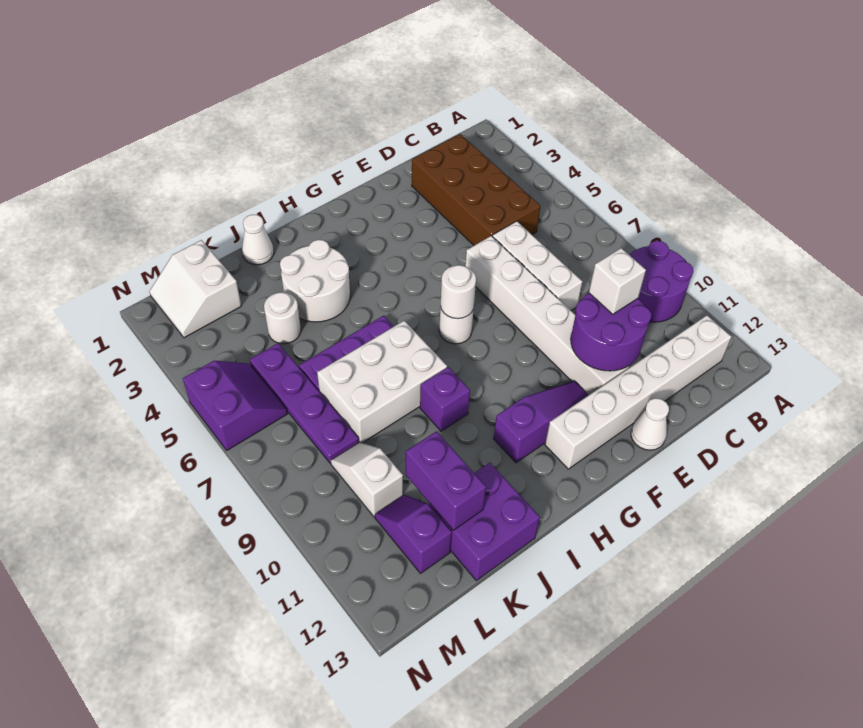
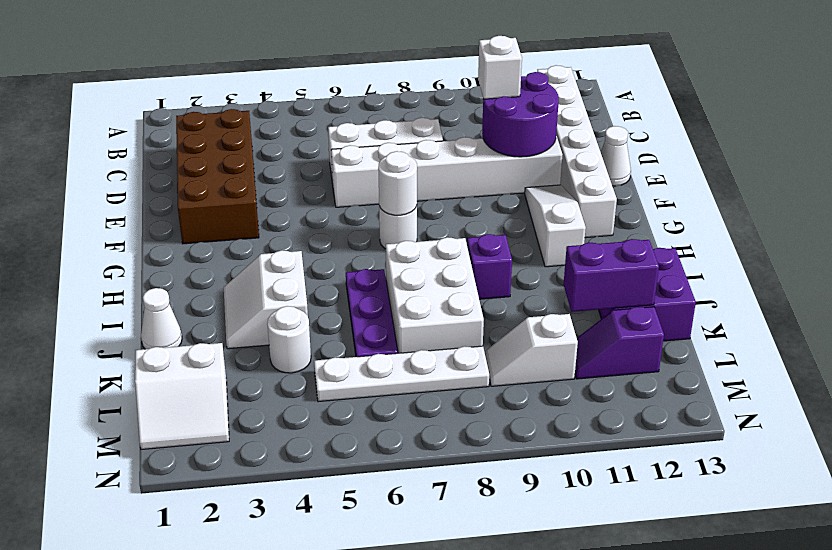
purple round brick A9:B10 level 1 -> none
brown brick C2:D5 level 1 -> brown brick C2:F3 level 1
purple slope F11:H11 level 1 top H -> white slope F11:H11 level 1 top H
white round brick I3:J4 level 1 -> white slope I3:J4 level 1 top 4
purple plate L5:L8 level 1 -> white plate L5:L8 level 1
purple slope M5:N6 level 1 top N -> none

